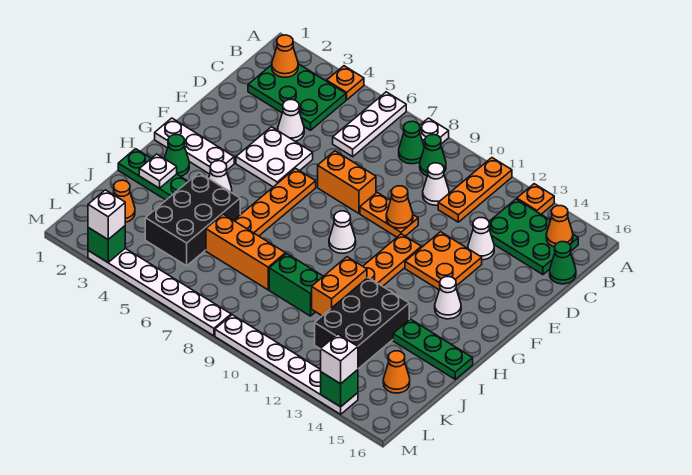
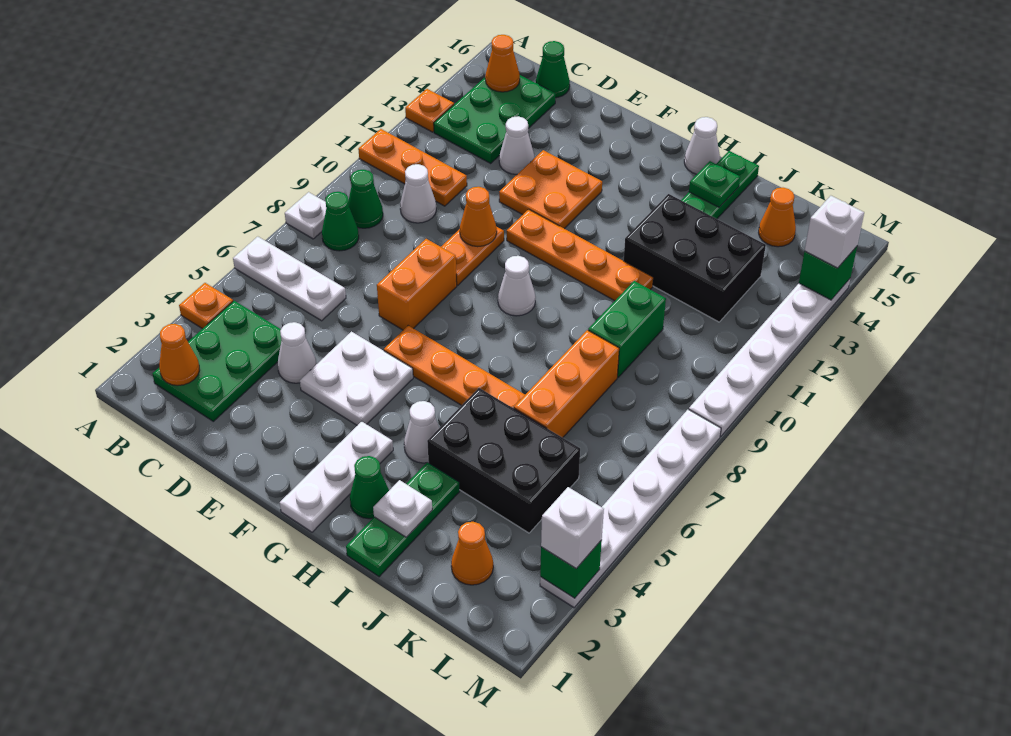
white cone G14 level 1 -> white cone H16 level 1
orange brick I11:J11 level 2 -> none
none -> green plate I15 level 2

